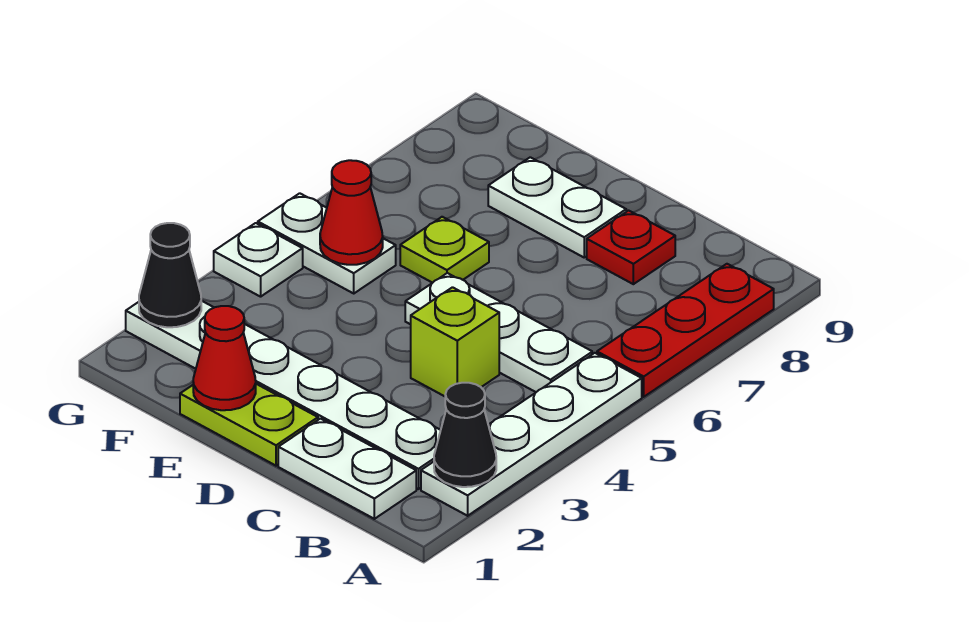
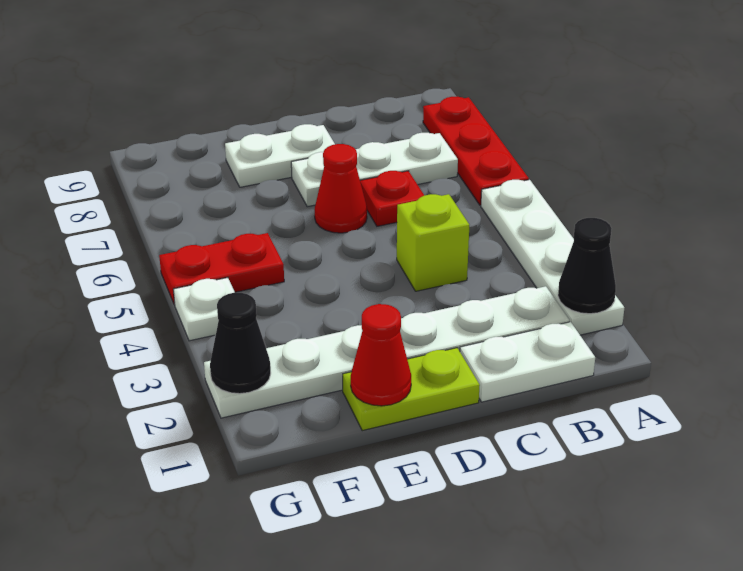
white plate B5:D5 level 1 -> white plate B7:D7 level 1
red plate C8 level 1 -> red plate C6 level 1
lime plate E6 level 1 -> none
white plate F5:G5 level 1 -> red plate F5:G5 level 1
red cone F5 level 2 -> red cone D6 level 1

